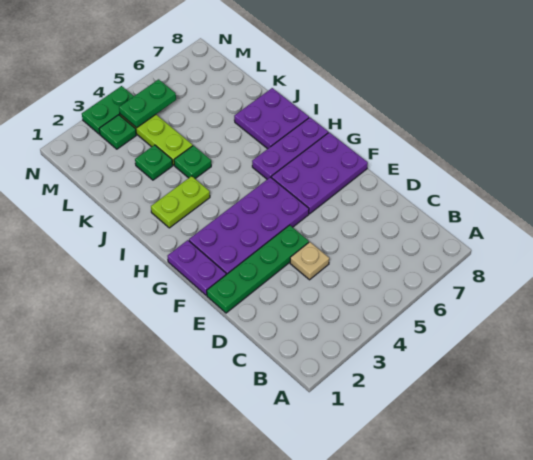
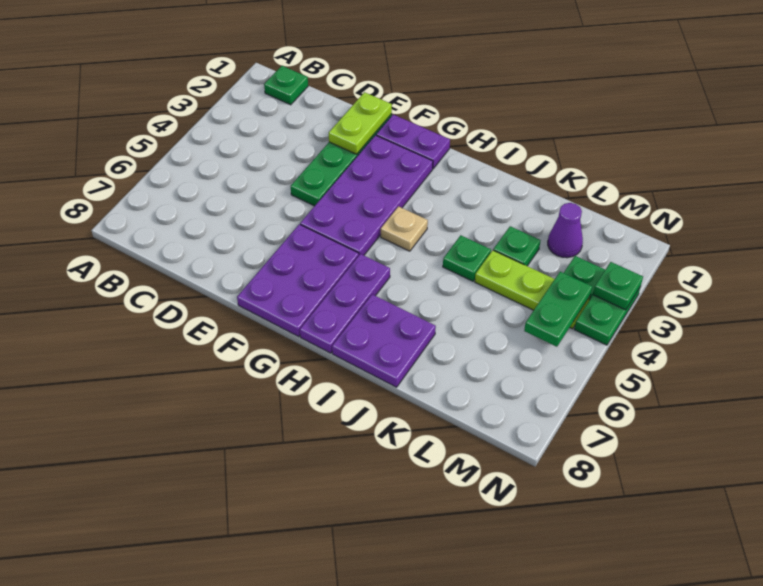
none -> green plate B1 level 1
tan plate D4 level 1 -> tan plate H4 level 1
lime plate I2:I3 level 1 -> lime plate E1:E2 level 2
none -> purple cone L2 level 1
none -> green plate N3 level 2

